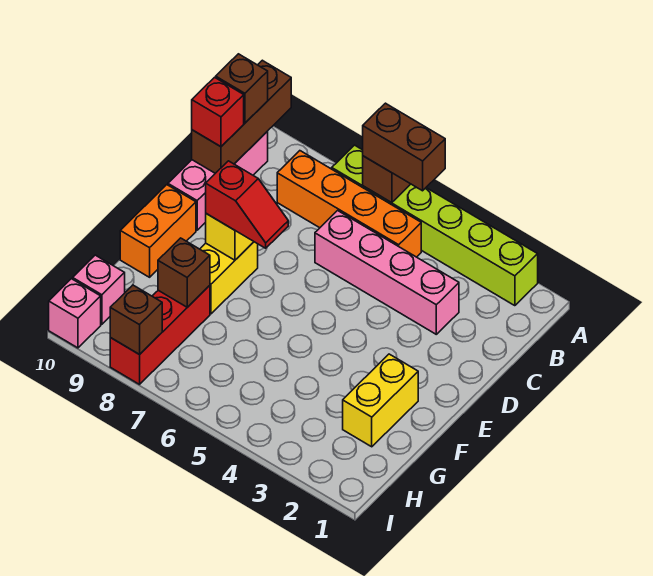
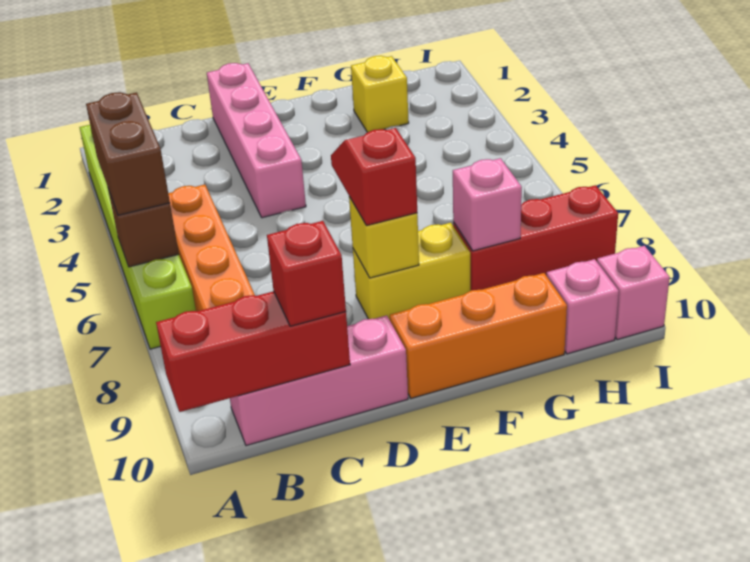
brown brick A10:C10 level 2 -> red brick A10:C10 level 2
brown brick B10 level 3 -> none
pink brick C3:C6 level 1 -> pink brick D1:D4 level 1
orange brick E10:F10 level 1 -> orange brick E10:G10 level 1
yellow brick F2:G2 level 1 -> yellow brick G2 level 1
brown brick G8 level 2 -> pink brick G8 level 2
brown brick I8 level 2 -> none

